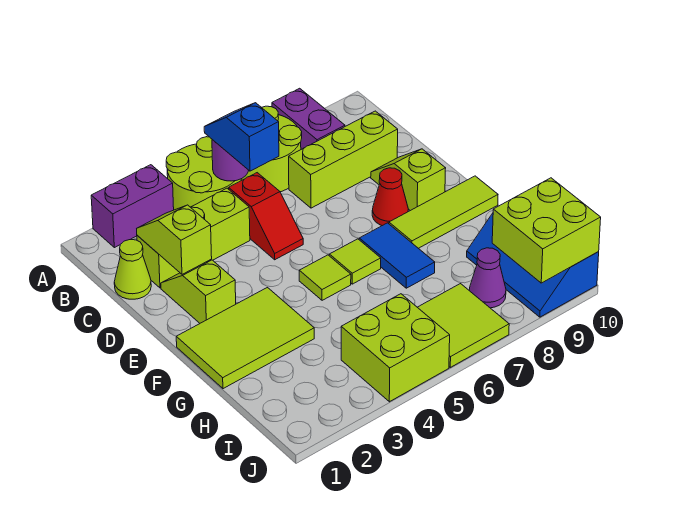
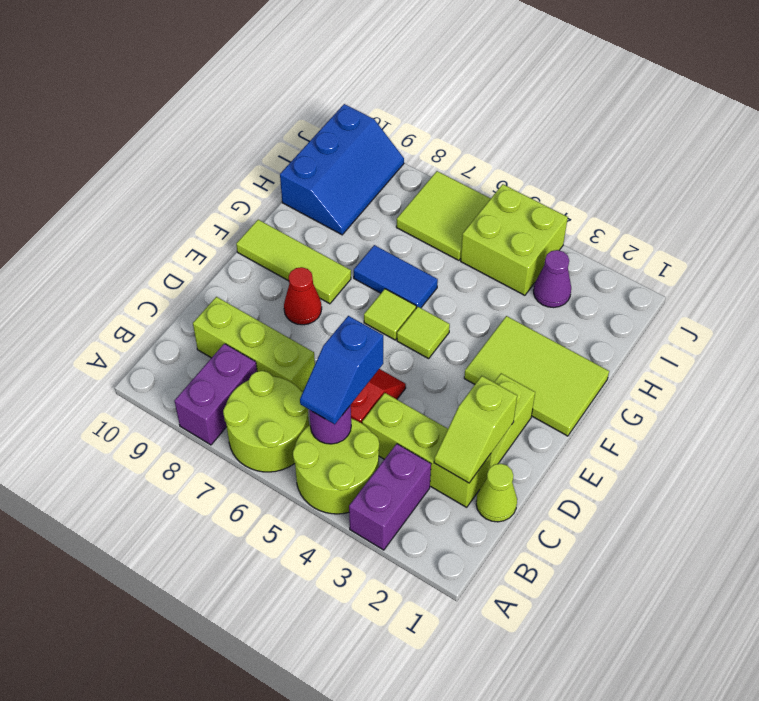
purple brick A2:A3 level 1 -> purple brick A3:B3 level 1
lime slope D9:E9 level 1 top E -> none
blue tile F7:G7 level 1 -> blue tile G6:G7 level 1
purple cone I8 level 1 -> purple cone I3 level 1
lime brick I9:J10 level 2 -> none

